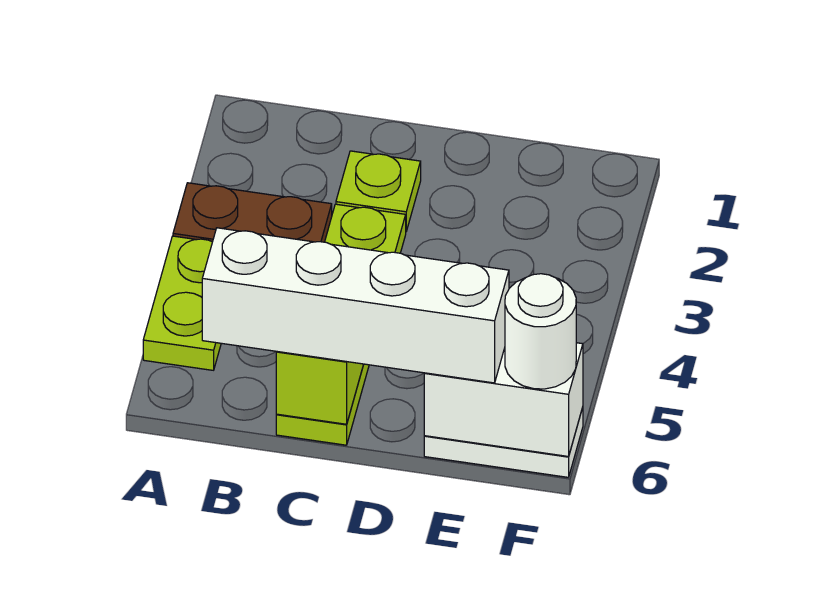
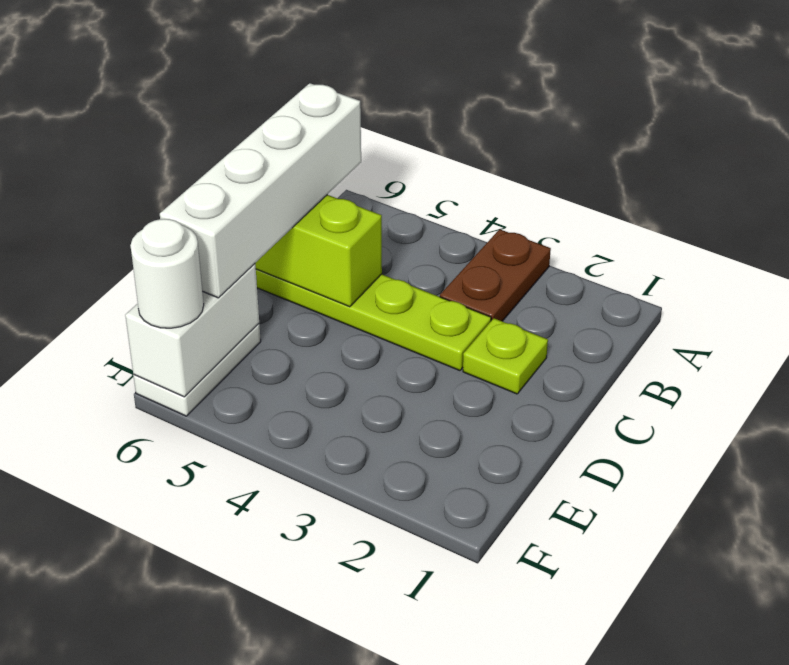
lime plate A4:A5 level 1 -> none

